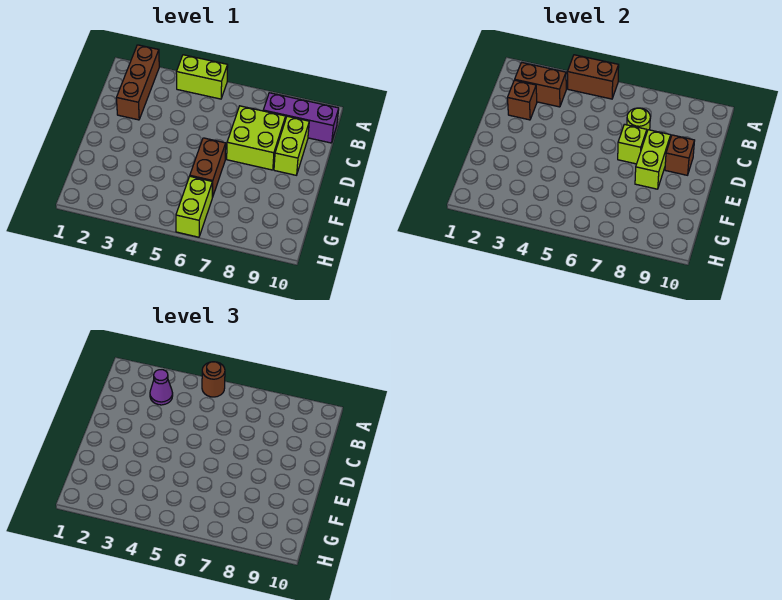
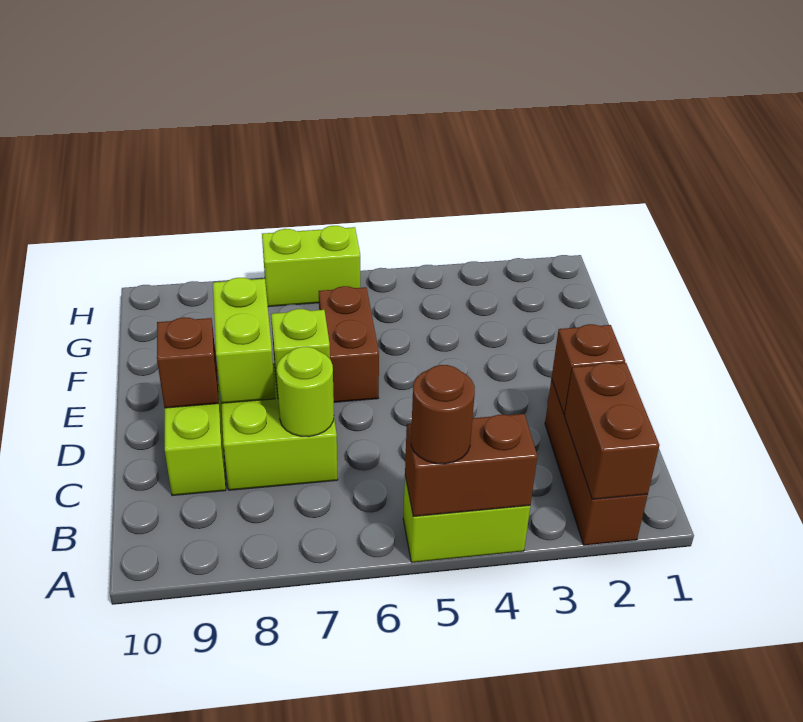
brown brick B2:B3 level 2 -> brown brick A2:B2 level 2
purple cone B3 level 3 -> none
purple brick B8:B10 level 1 -> none
lime brick G6:H6 level 1 -> lime brick H6:H7 level 1

